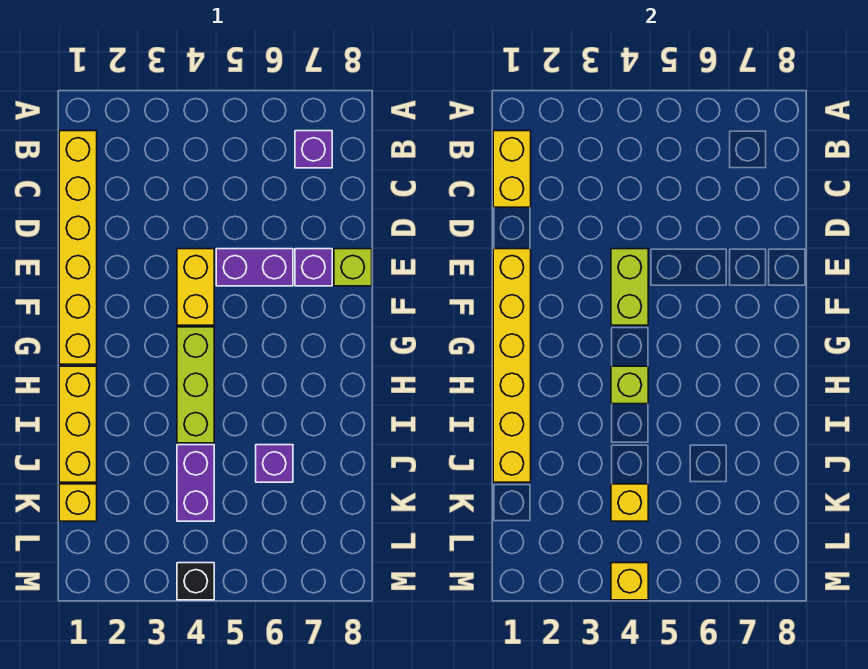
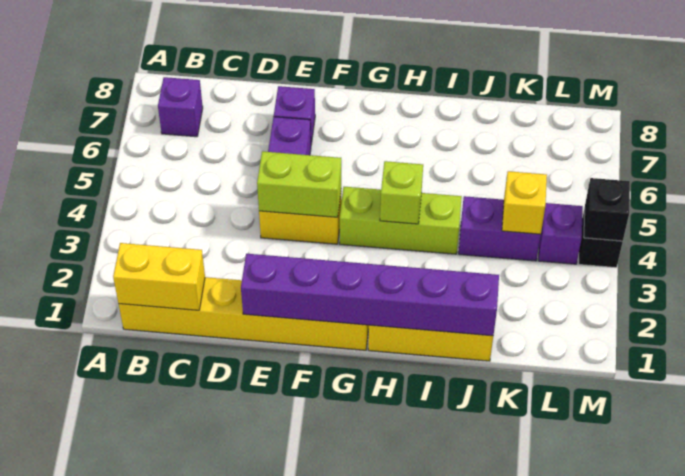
yellow brick E1:J1 level 2 -> purple brick E1:J1 level 2
lime brick E8 level 1 -> none
purple brick J6 level 1 -> purple brick L4 level 1
yellow brick K1 level 1 -> none
yellow brick M4 level 2 -> black brick M4 level 2

